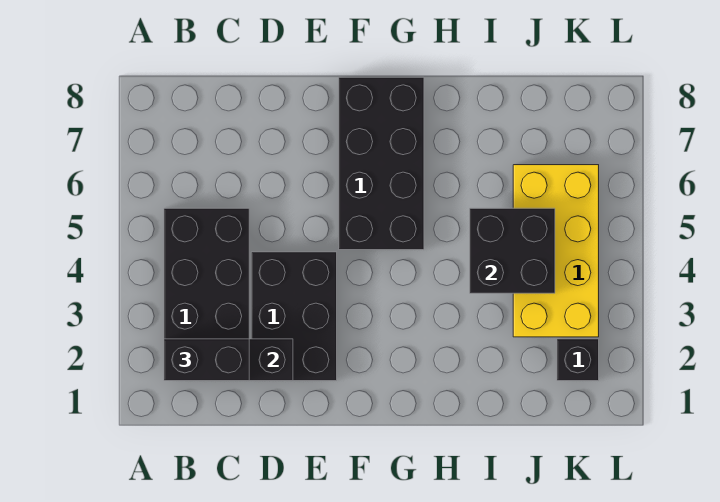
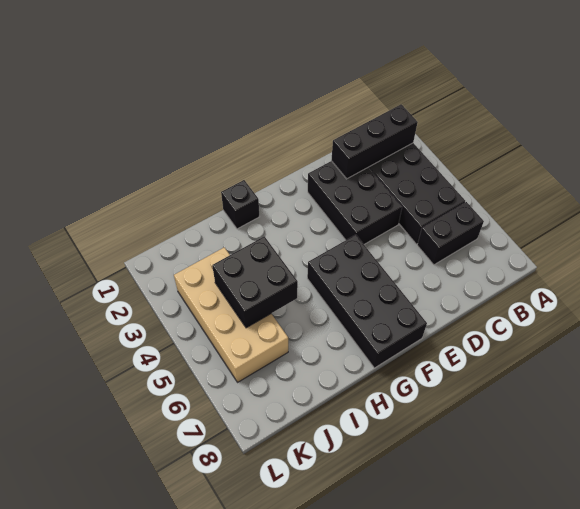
black brick B2:C2 level 3 -> black brick B6:C6 level 1
yellow brick J3:K6 level 1 -> tan brick J3:K6 level 1
black brick K2 level 1 -> black brick H1 level 1

